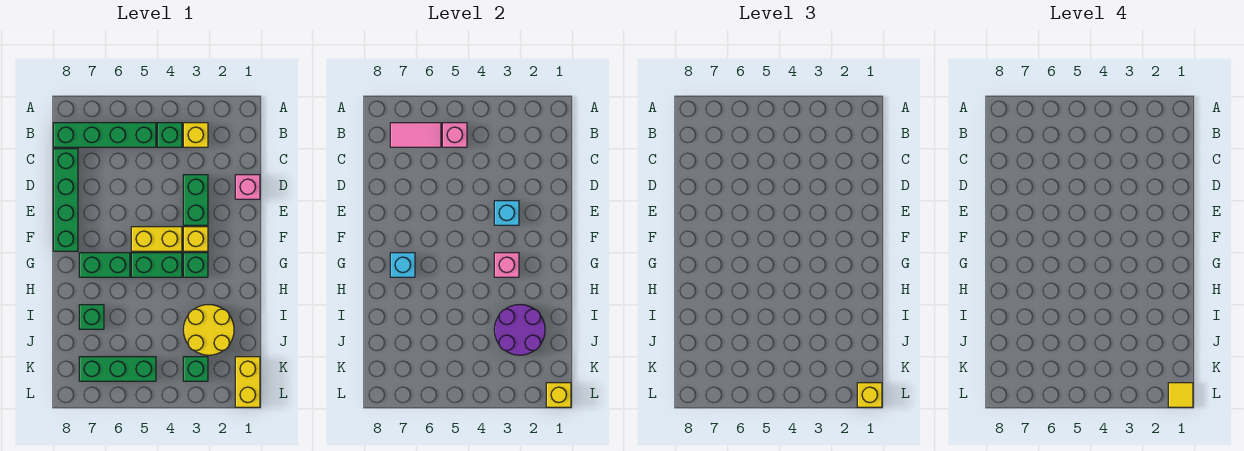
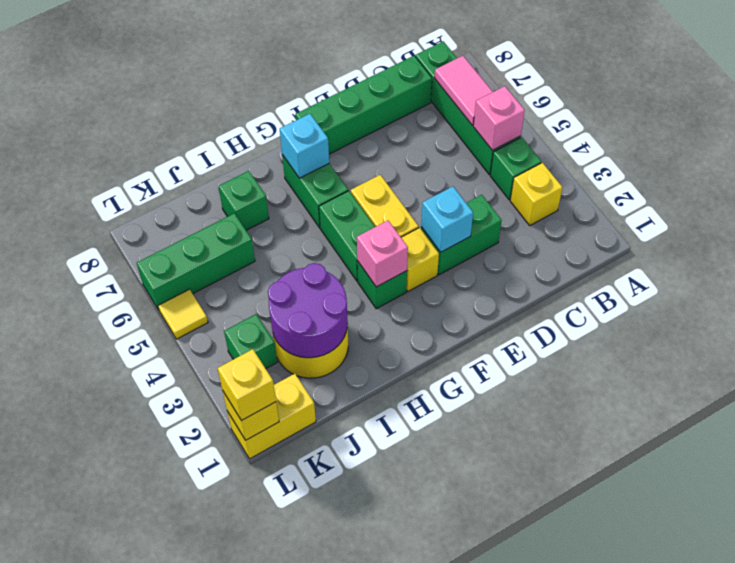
pink brick D1 level 1 -> none
green brick K5:K7 level 1 -> green brick J6:L6 level 1
yellow tile L1 level 4 -> yellow tile L5 level 1

